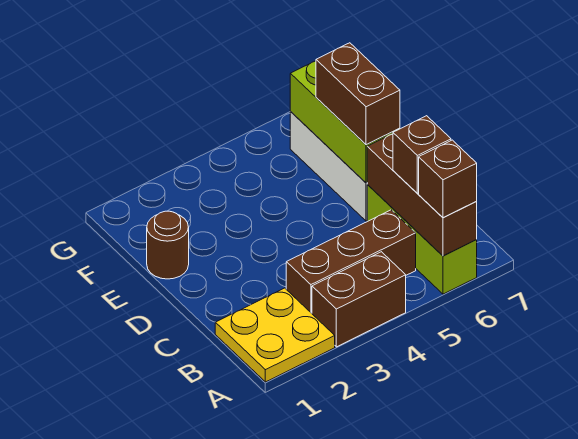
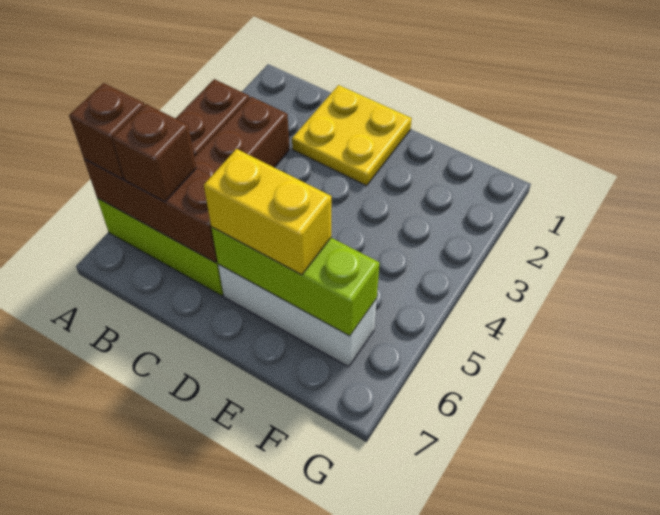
yellow plate A1:B2 level 1 -> yellow plate C1:D2 level 1
brown brick D6:E6 level 3 -> yellow brick D6:E6 level 3
brown round brick E1 level 1 -> none

